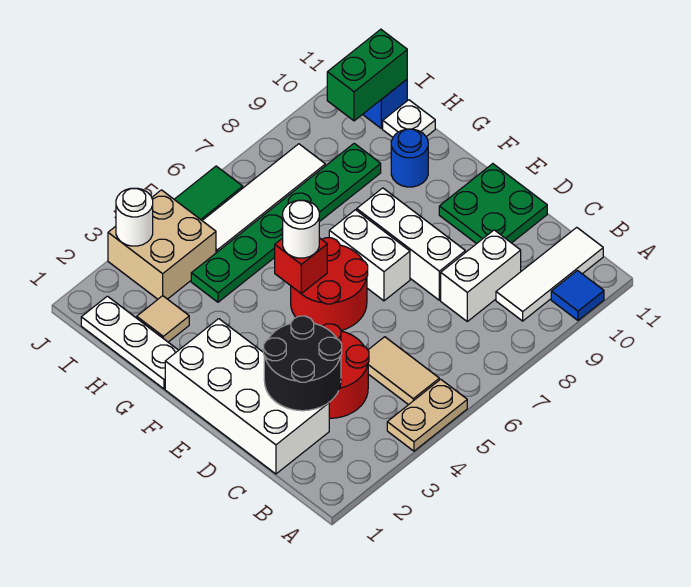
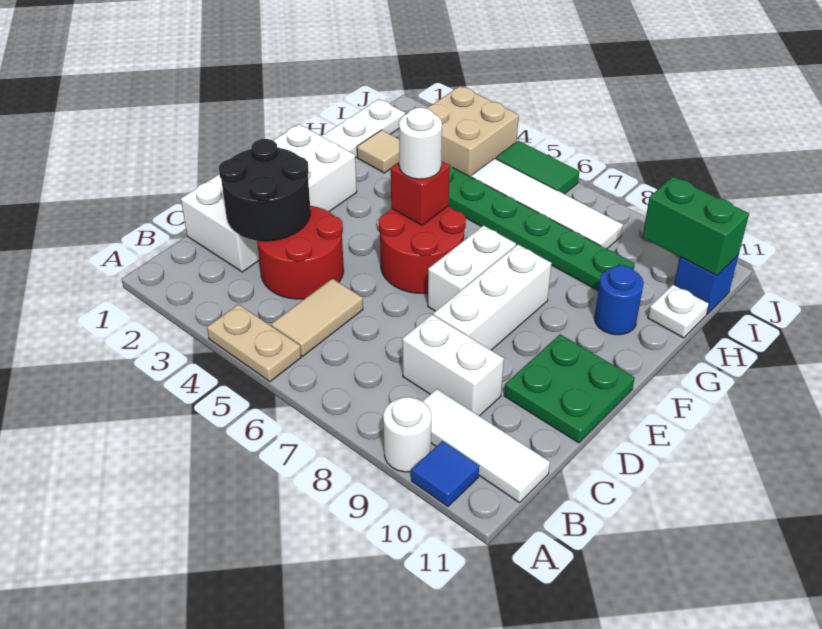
white round brick J3 level 2 -> white round brick A9 level 1

